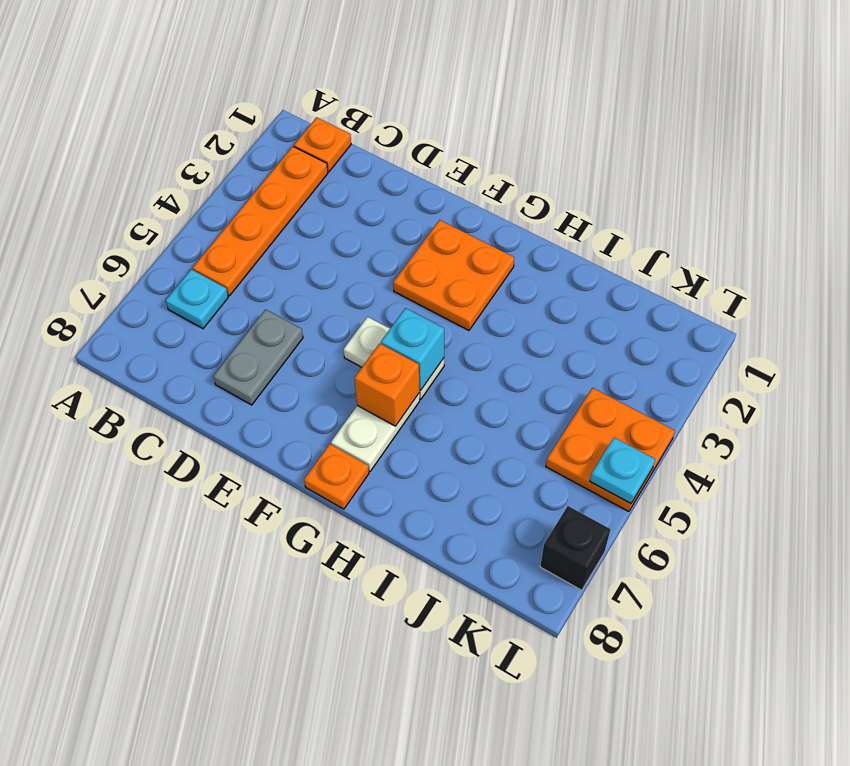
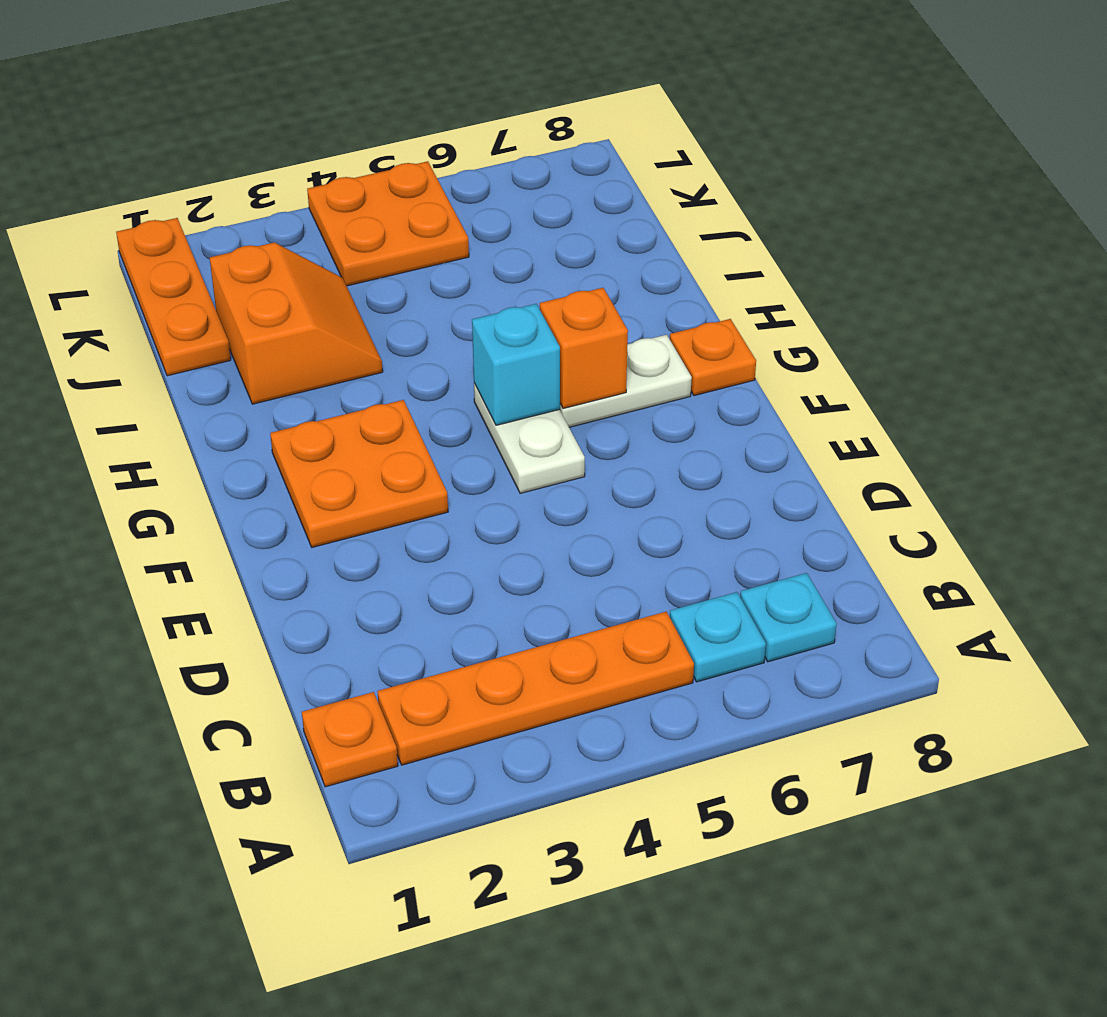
grey plate D6:D7 level 1 -> none
none -> orange slope I2:J3 level 1 top 2
none -> orange plate J1:L1 level 1
cyan plate L5 level 2 -> cyan plate B7 level 1
black brick L7 level 1 -> none

